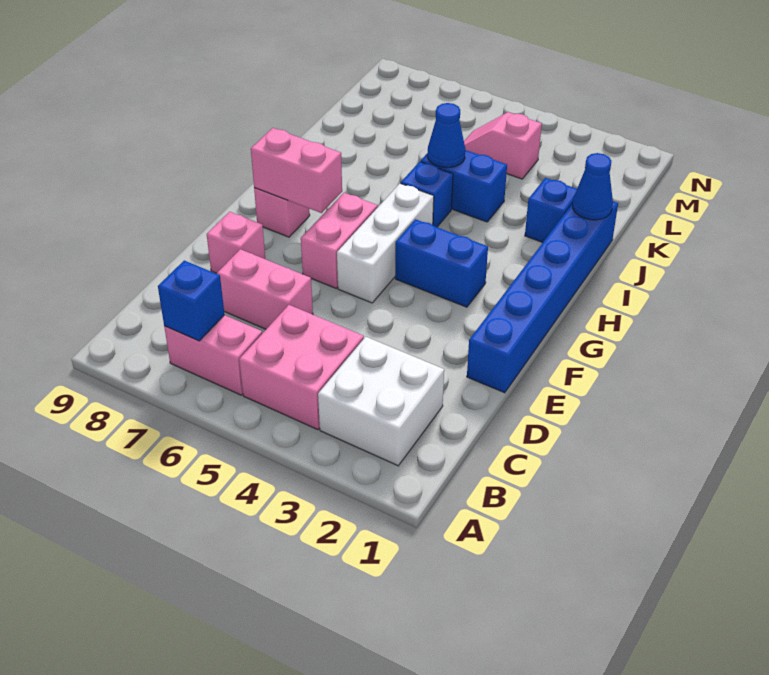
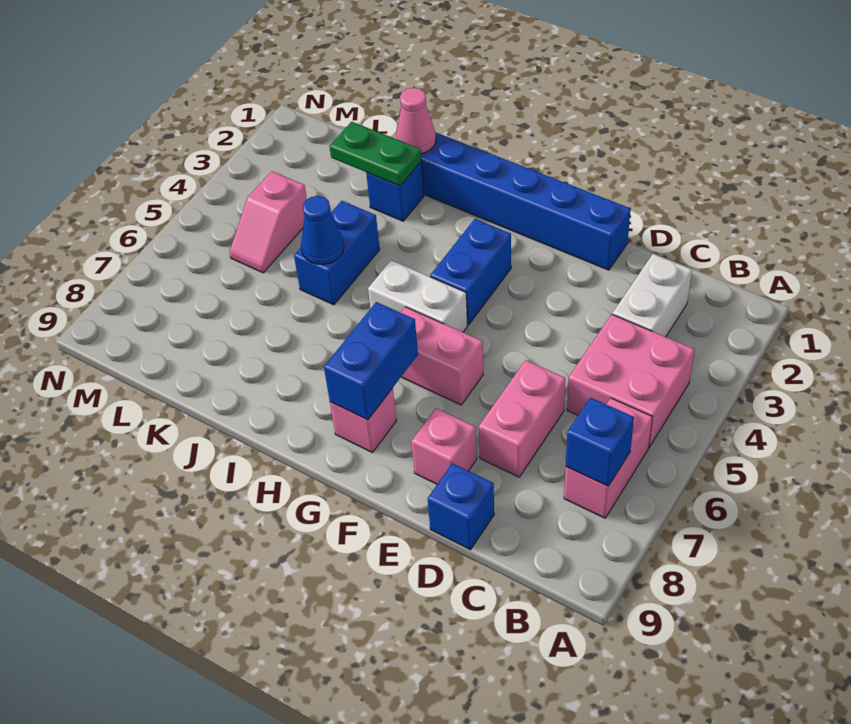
white brick B2:C3 level 1 -> white brick C2:C3 level 1
white brick F5:H5 level 1 -> white brick G5:H5 level 1
pink brick G7:G8 level 2 -> blue brick G7:G8 level 2
blue brick I5 level 1 -> blue brick D9 level 1
blue cone J1 level 2 -> pink cone J1 level 2
none -> green plate J2:K2 level 2

